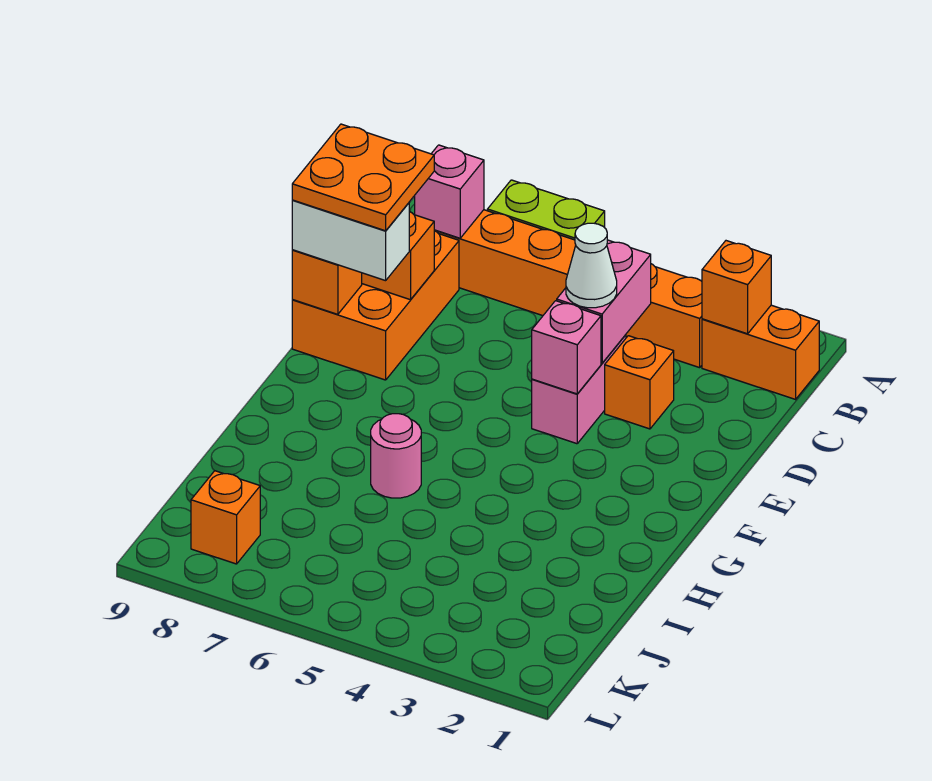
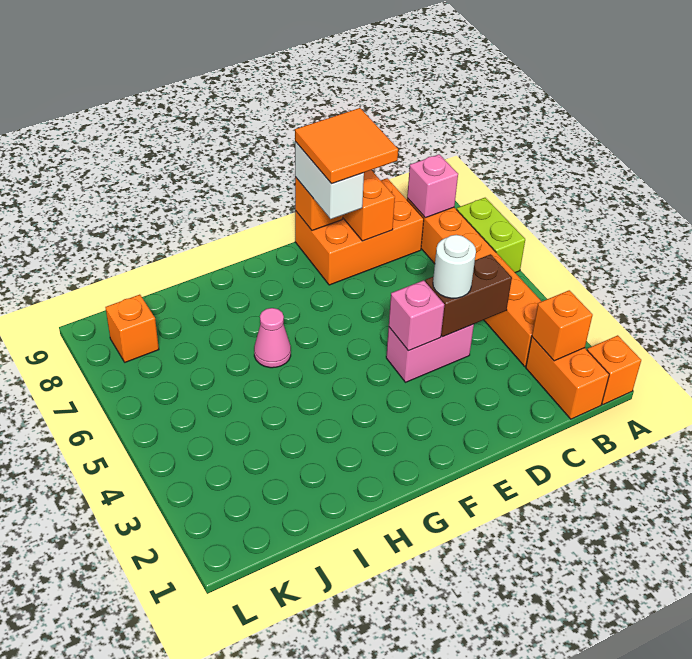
pink brick C4:D4 level 2 -> brown brick C4:D4 level 2
orange brick D3 level 1 -> orange brick A1 level 1
white cone D4 level 3 -> white round brick D4 level 3
orange plate D8:E9 level 4 -> orange tile D8:E9 level 4
pink round brick H6 level 1 -> pink cone H6 level 1

